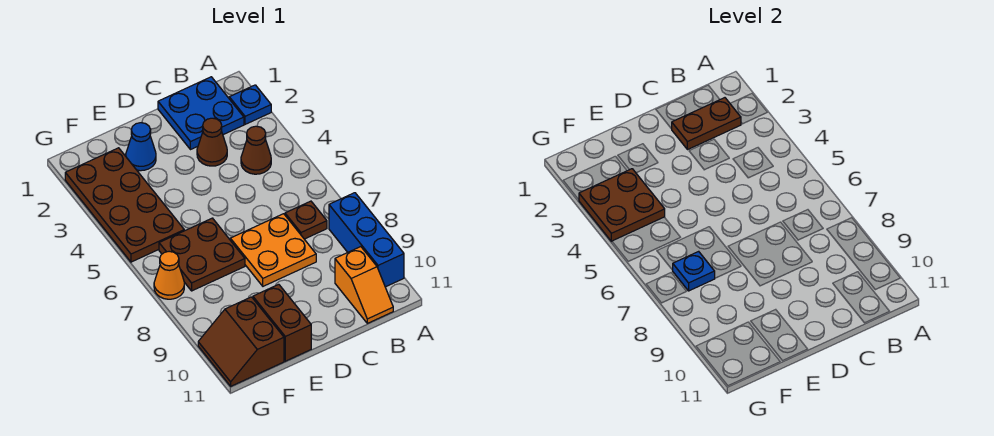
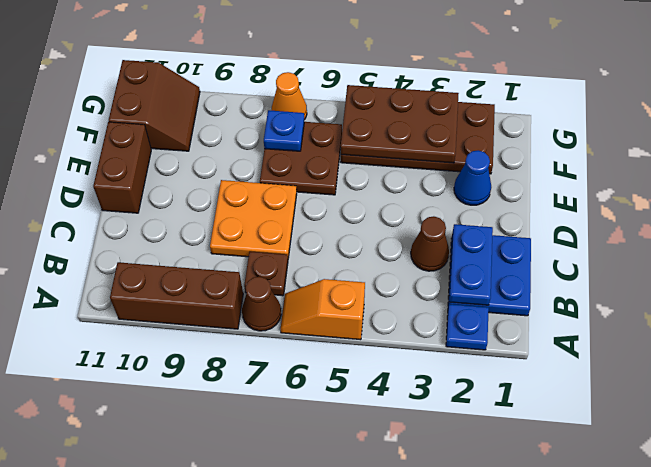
blue brick A8:A10 level 1 -> brown brick A8:A10 level 1
brown plate B2:C2 level 2 -> blue plate B2:C2 level 2
brown cone B4 level 1 -> brown cone A7 level 1
orange slope B10:B11 level 1 top 10 -> orange slope A5:A6 level 1 top 5
brown brick E10:E11 level 1 -> brown brick D11:E11 level 1
brown plate F3:G4 level 2 -> brown plate F3:G5 level 2
brown slope F10:G11 level 1 top F -> brown slope F10:G11 level 1 top 11

